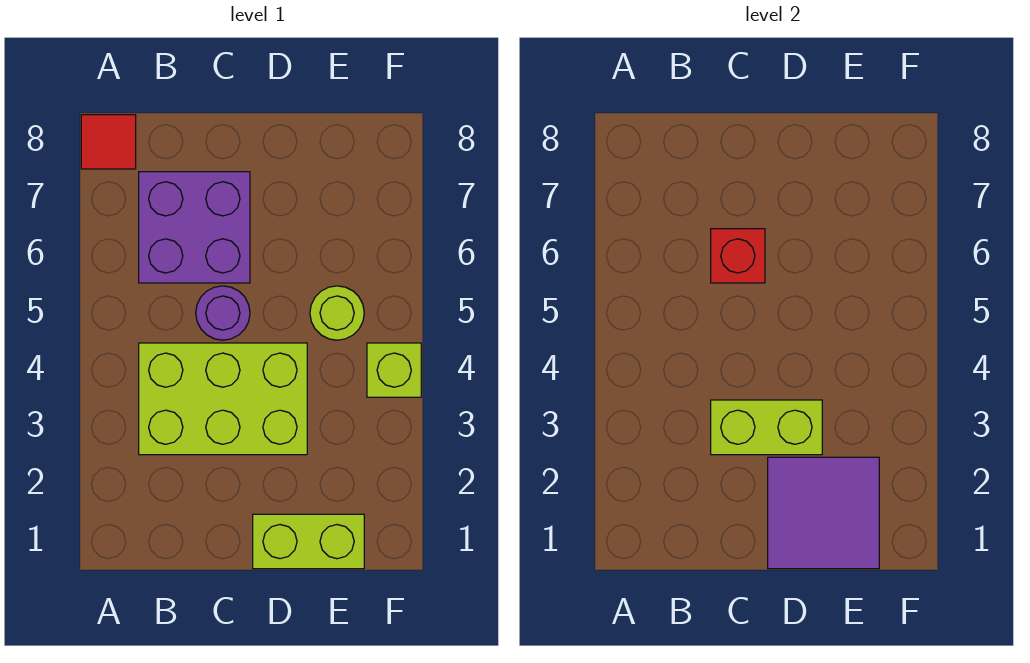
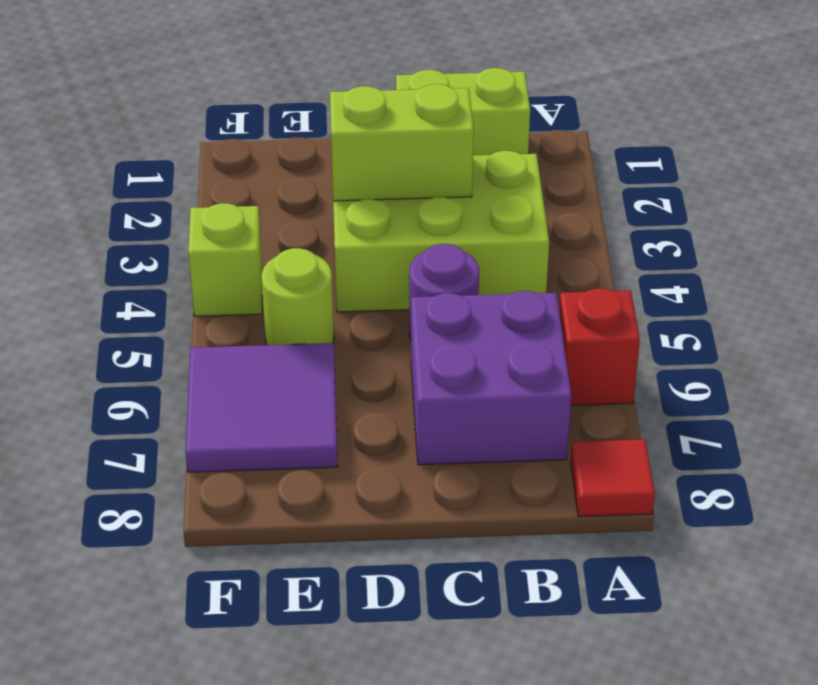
red brick C6 level 2 -> red brick A6 level 1
lime brick D1:E1 level 1 -> lime brick B1:C1 level 1
purple tile D1:E2 level 2 -> purple tile E6:F7 level 1

